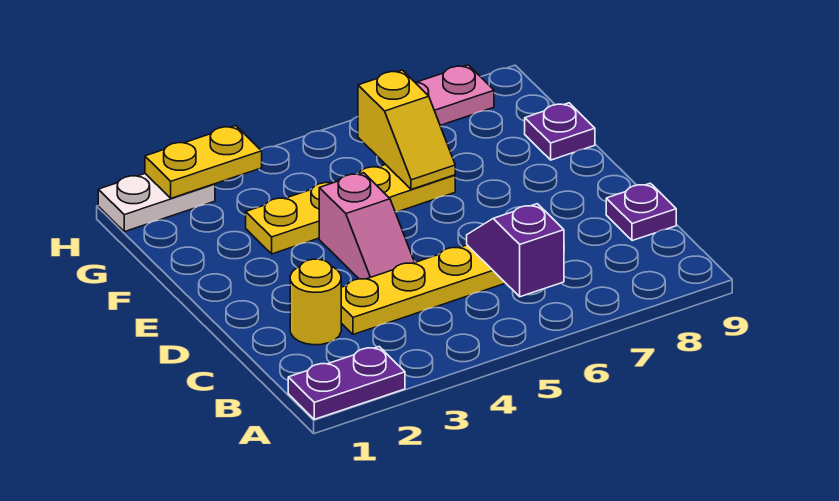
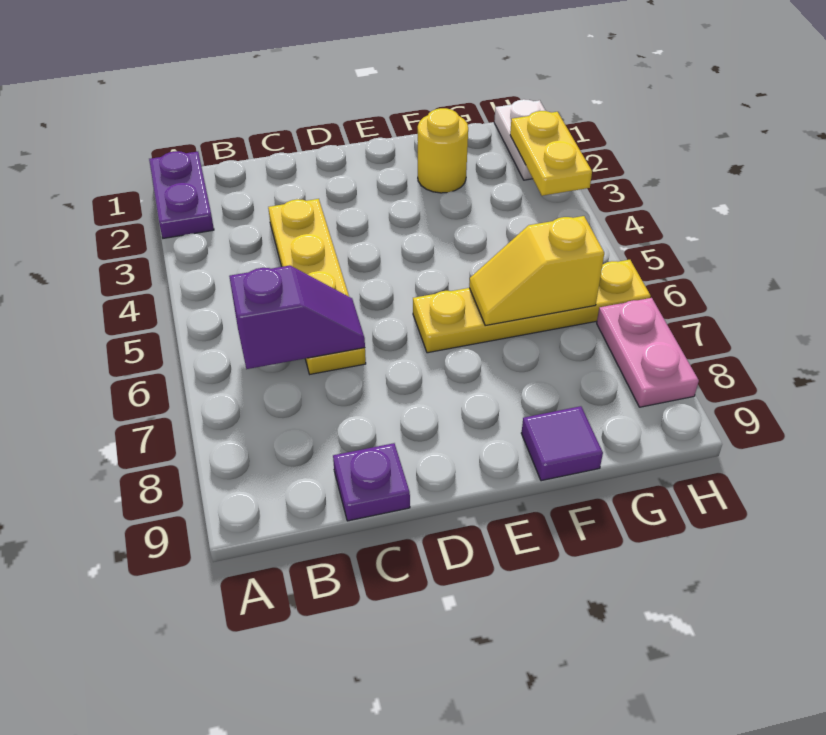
yellow round brick C2 level 1 -> yellow round brick F2 level 1
pink slope D4:E4 level 1 top E -> none
yellow plate F3:F6 level 1 -> yellow plate E6:H6 level 1
purple plate F9 level 1 -> purple tile F9 level 1

